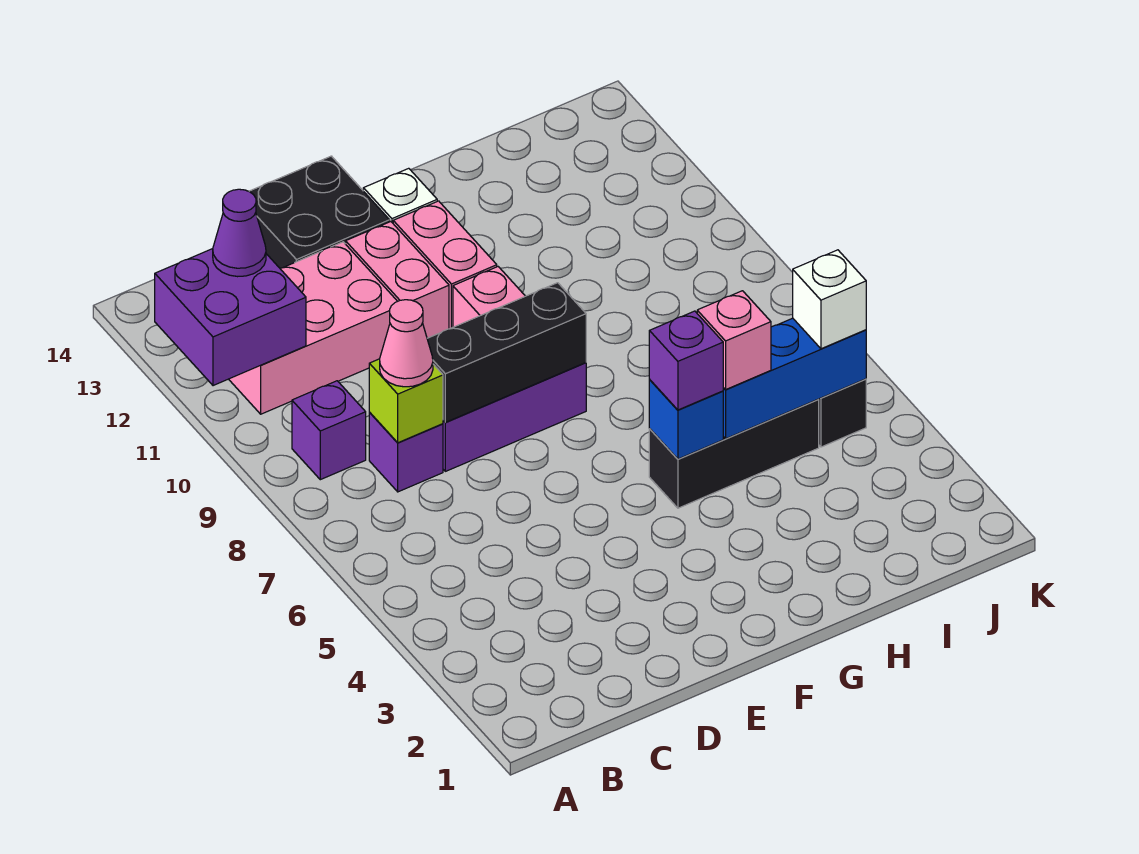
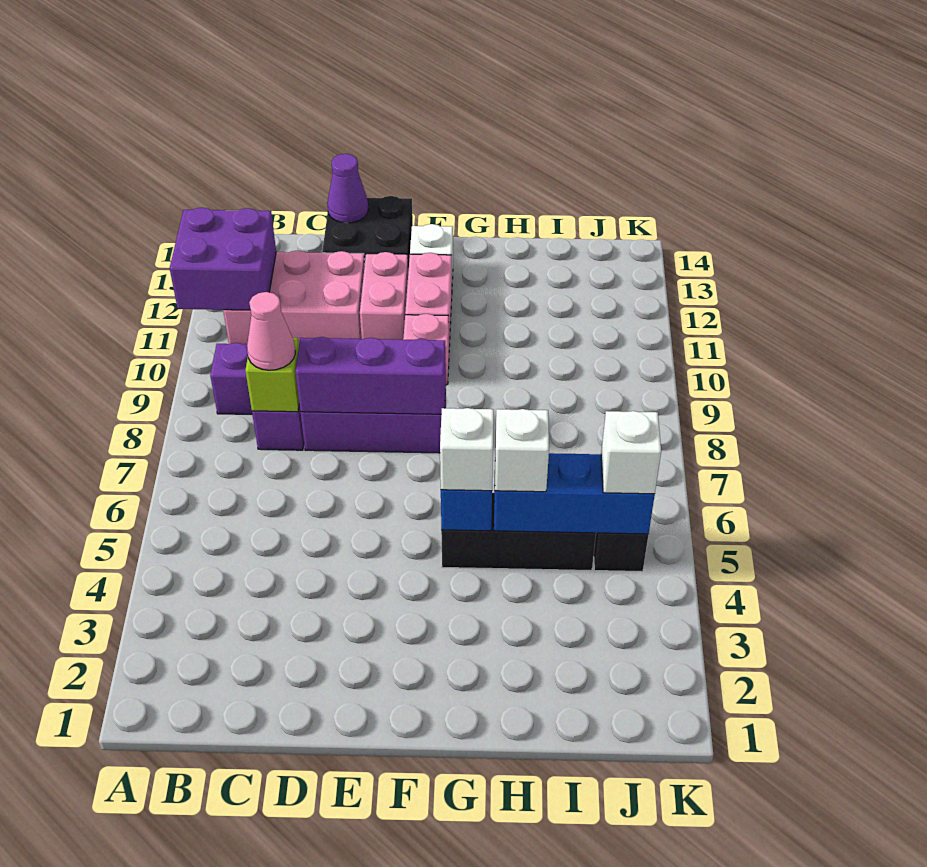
purple cone B12 level 3 -> purple cone D14 level 2
black brick D8:F8 level 2 -> purple brick D8:F8 level 2
purple brick G5 level 3 -> white brick G5 level 3
pink brick H5 level 3 -> white brick H5 level 3

